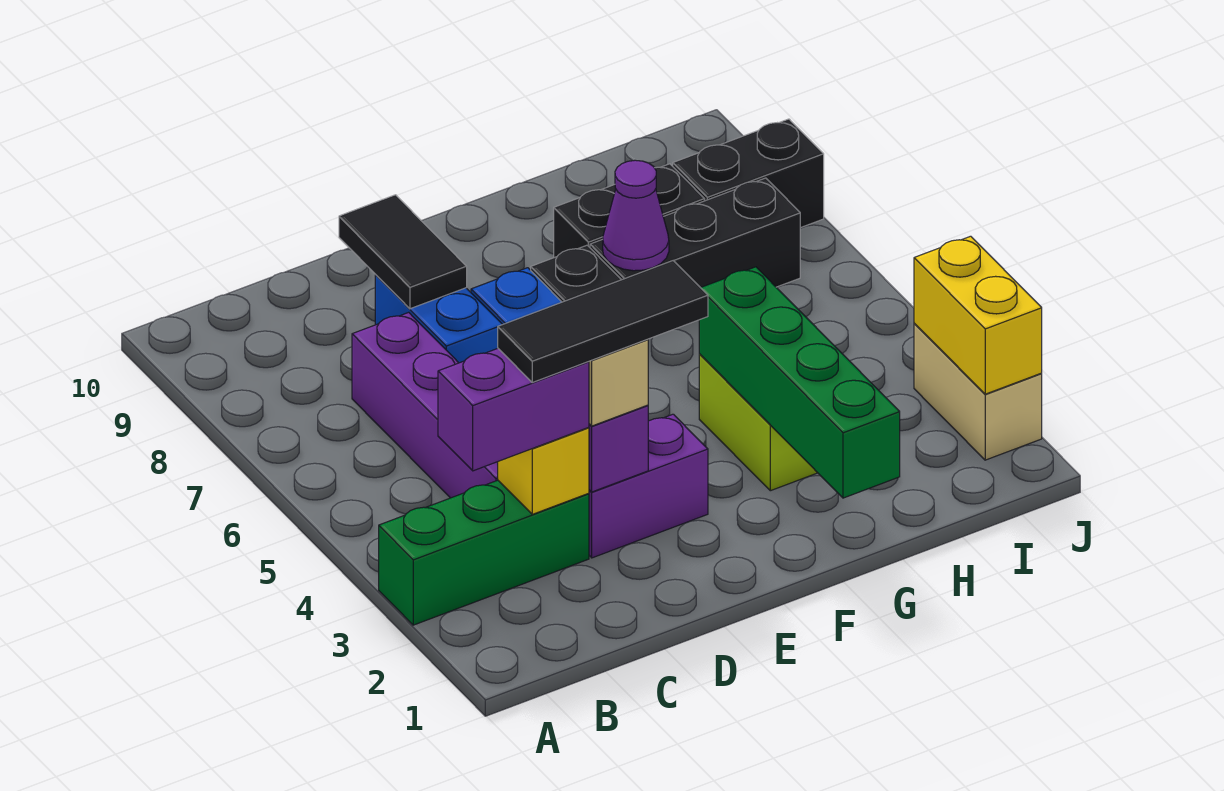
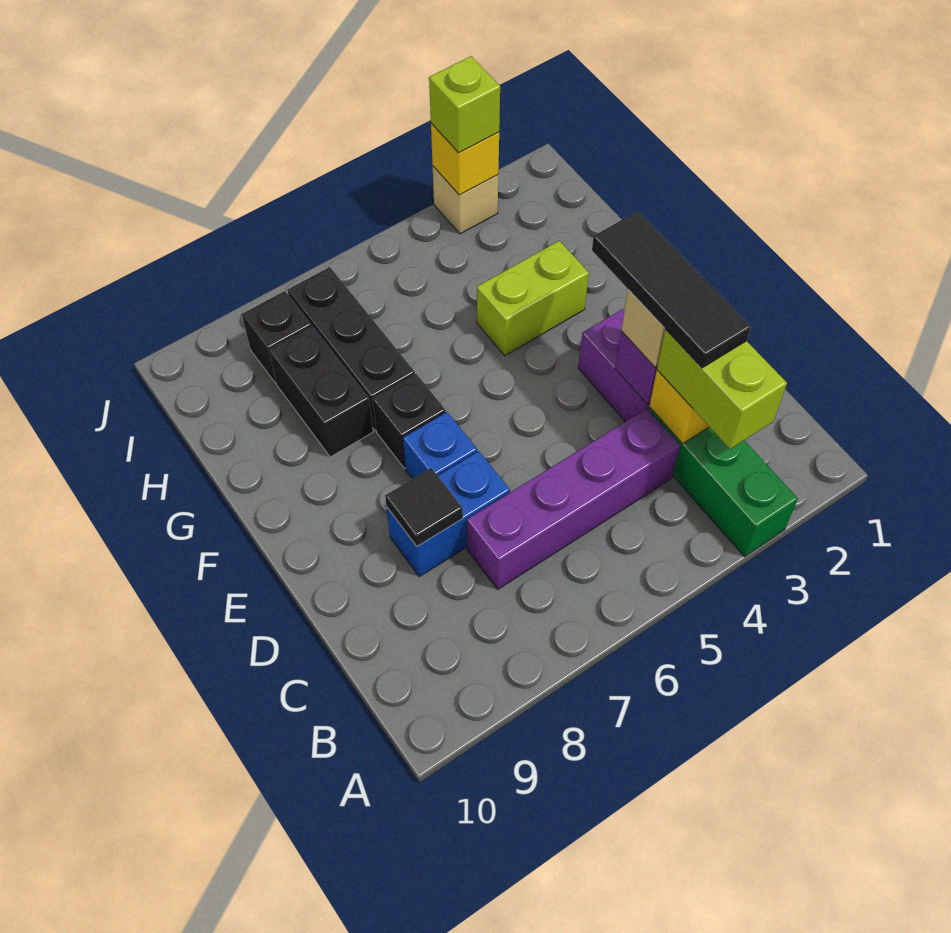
purple brick B3:C3 level 3 -> lime brick B3:C3 level 3
black tile D8:D9 level 2 -> black tile D8 level 2
green brick G1:G4 level 2 -> none
purple cone G7 level 2 -> none
black brick I8:J8 level 1 -> black brick I8 level 1
tan brick J2:J3 level 1 -> tan brick J3 level 1
yellow brick J2:J3 level 2 -> yellow brick J3 level 2
none -> lime brick J3 level 3

